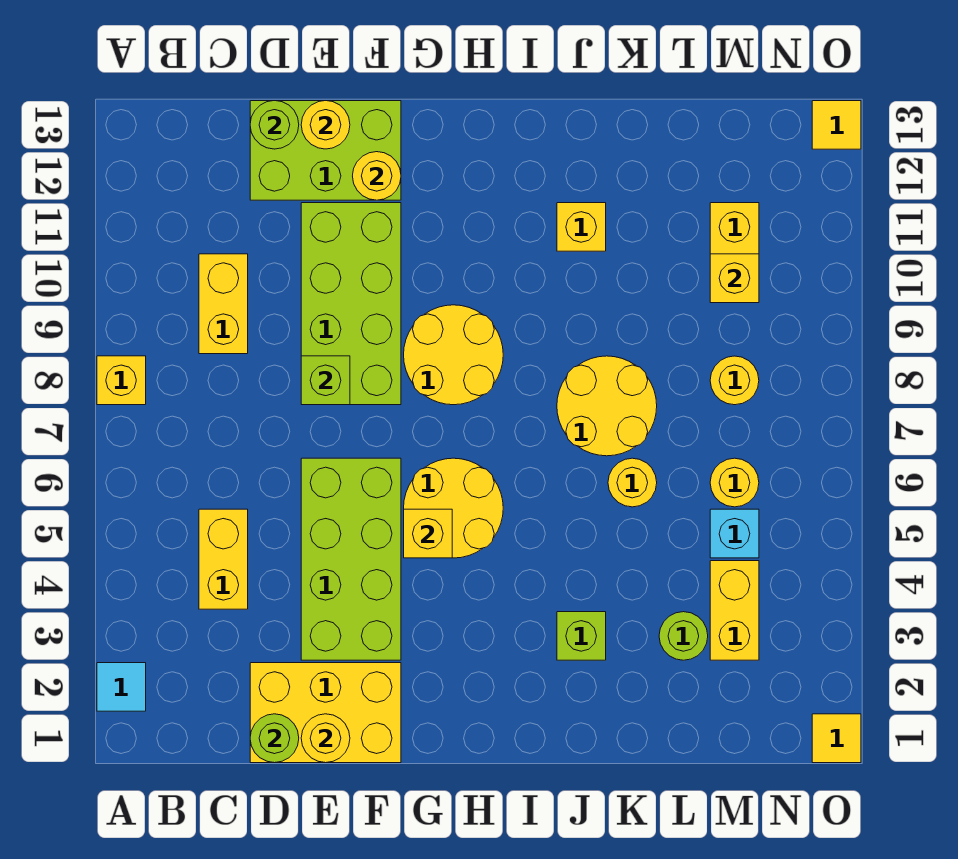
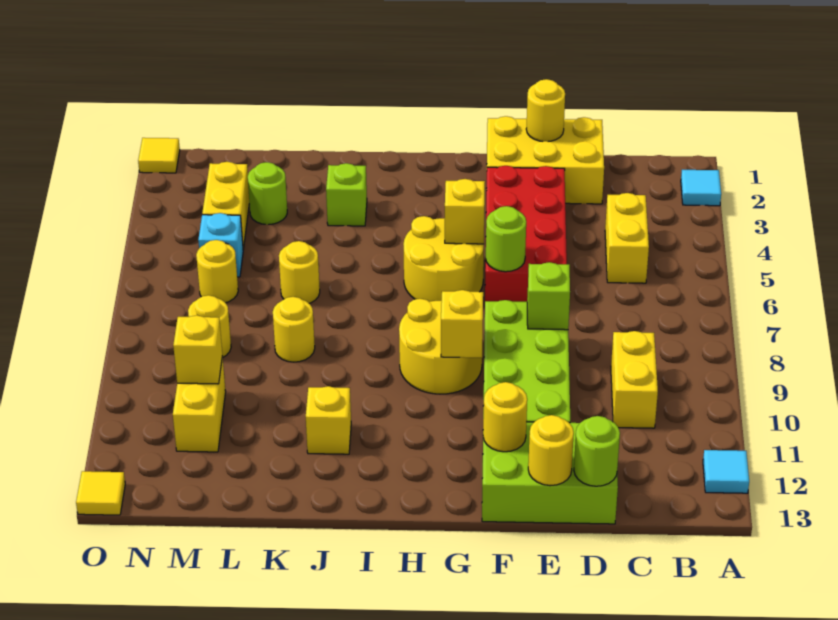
yellow brick A8 level 1 -> yellow brick G9 level 2
none -> cyan tile A12 level 1
lime round brick D1 level 2 -> lime round brick F6 level 2
lime brick E3:F6 level 1 -> red brick E3:F6 level 1
yellow round brick J7:K8 level 1 -> yellow round brick K8 level 1

